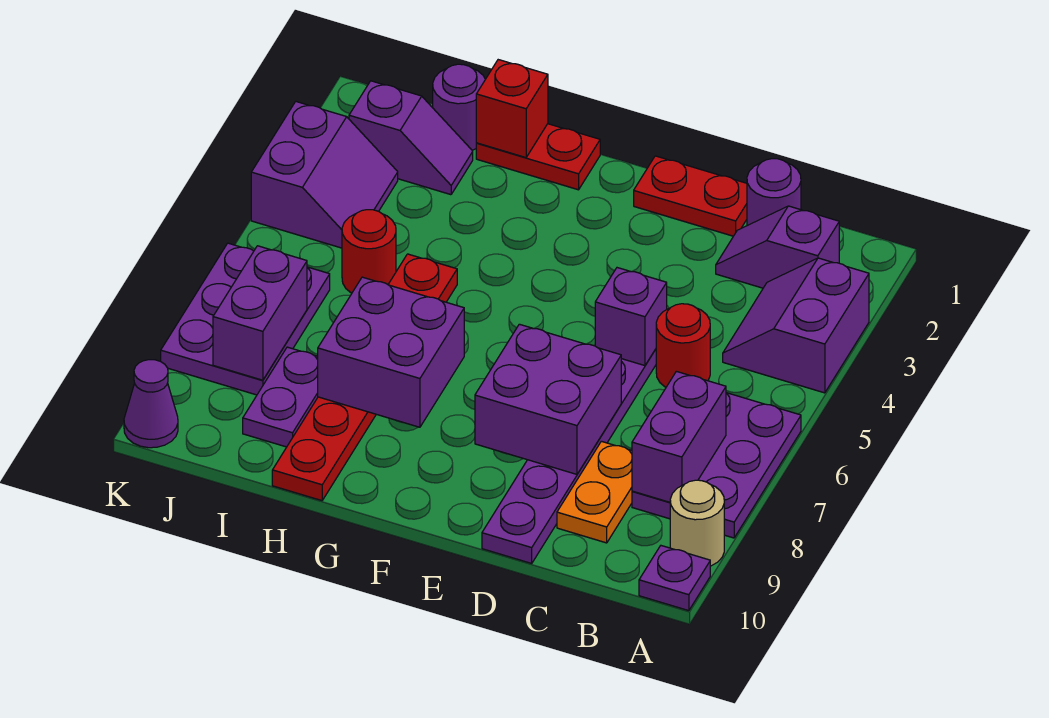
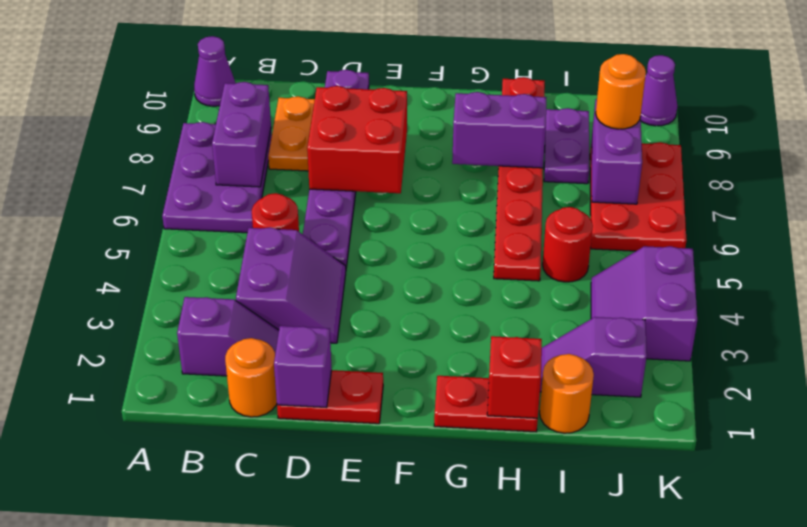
purple slope A3:B4 level 1 top A -> purple slope C3:D4 level 1 top C
tan round brick A9 level 1 -> none
purple plate A10 level 1 -> purple cone A10 level 1
purple round brick C1 level 1 -> orange round brick C1 level 1
purple brick D5 level 2 -> purple brick D1 level 2
purple brick D7:E8 level 2 -> red brick D7:E8 level 2
purple brick G7:H8 level 2 -> purple brick G8:H8 level 2
purple round brick I1 level 1 -> orange round brick I1 level 1
purple plate J6:K8 level 1 -> red plate J6:K8 level 1
none -> orange round brick J8 level 3

